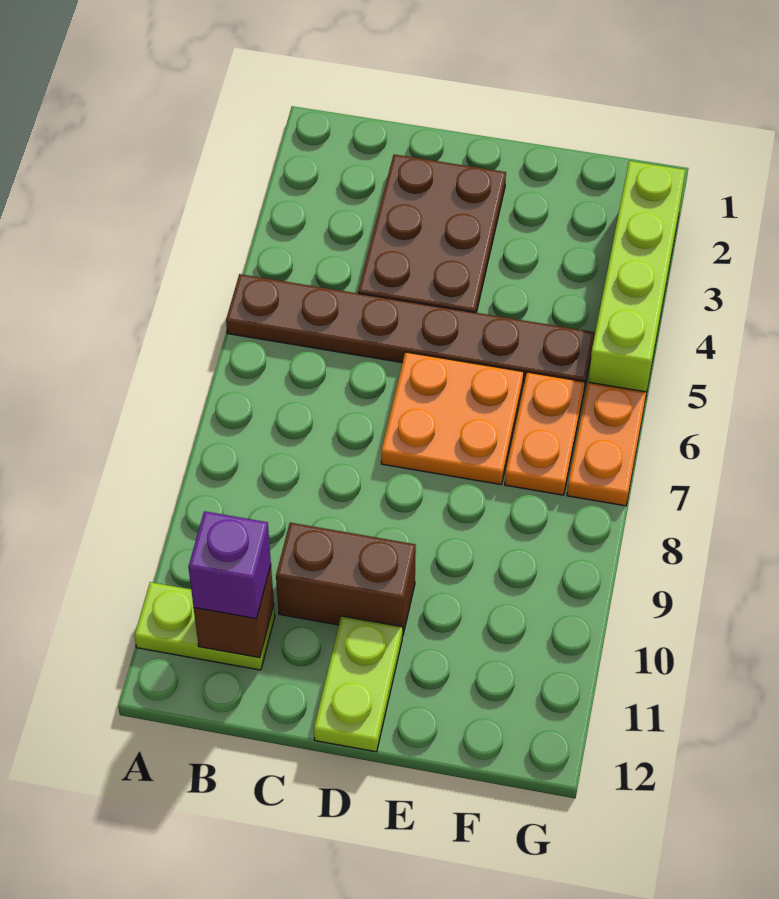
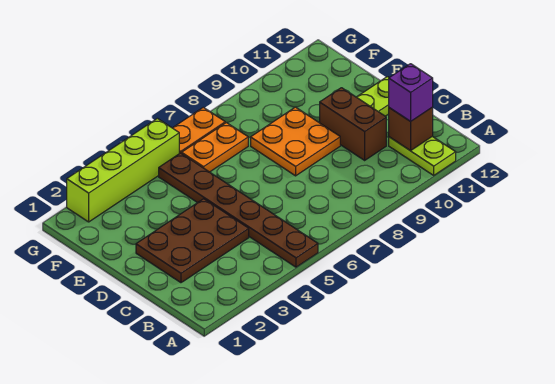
orange plate D6:E7 level 1 -> orange plate D8:E9 level 1

